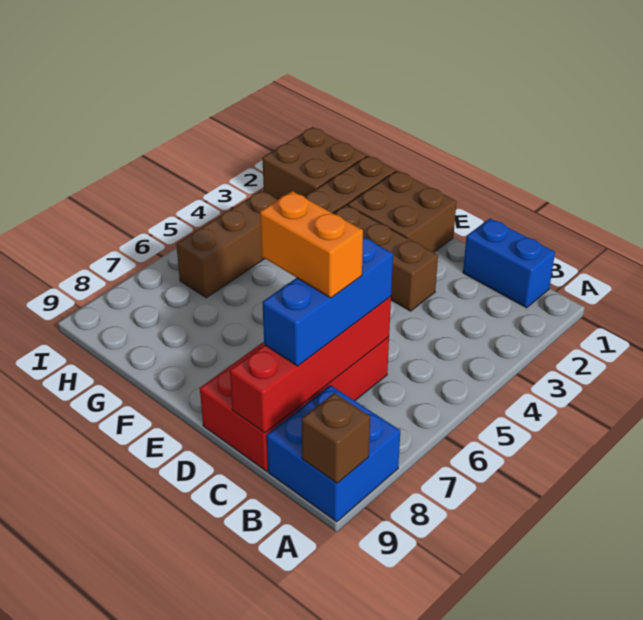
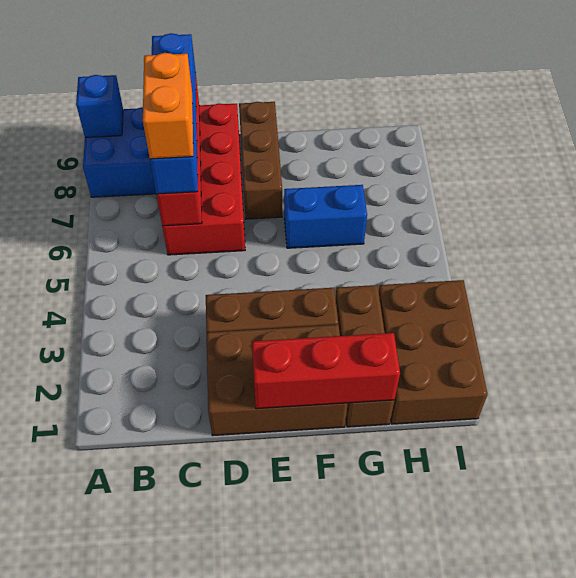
brown brick A9 level 2 -> blue brick A9 level 2
blue brick B1:C1 level 1 -> blue brick F6:G6 level 1
blue brick C6:C8 level 3 -> blue brick C6:C9 level 3
orange brick C7:D7 level 4 -> orange brick C6:C7 level 4
brown brick E1:F2 level 1 -> brown brick D1:F2 level 1
none -> red brick E1:G1 level 2
brown brick H1:I2 level 1 -> brown brick H1:I3 level 1
brown brick H4:H6 level 1 -> brown brick E7:E9 level 1

